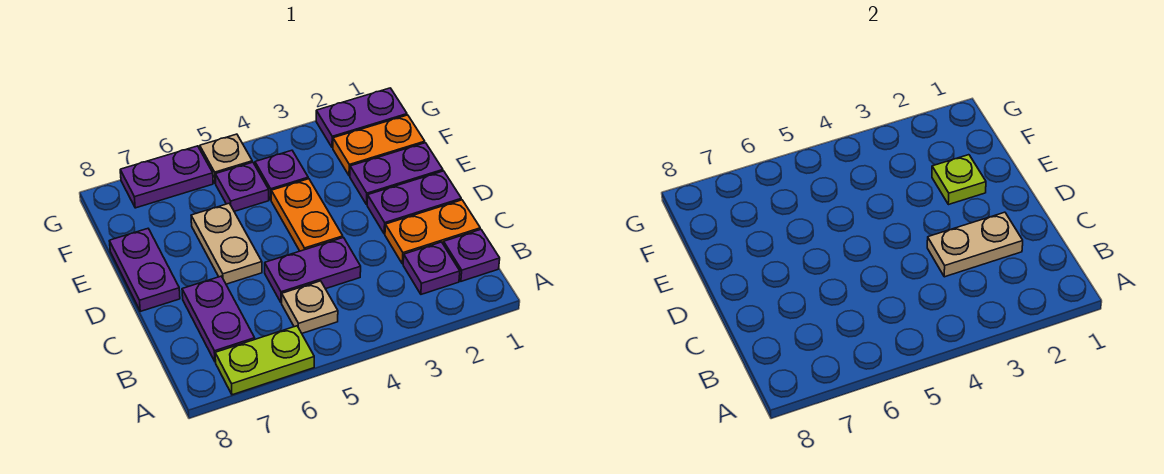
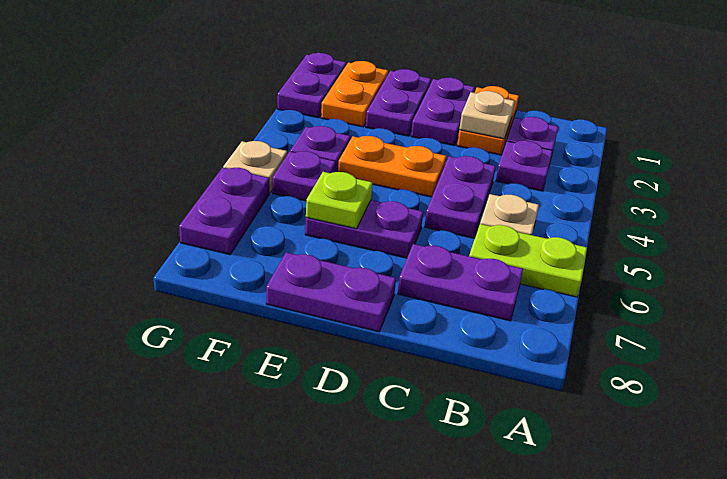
lime plate A6:A7 level 1 -> lime plate A6:B6 level 1
purple plate B1 level 1 -> purple plate B3 level 1
tan plate C2:C3 level 2 -> tan plate C2 level 2
tan plate D6:E6 level 1 -> purple plate D6:E6 level 1
lime plate E2 level 2 -> lime plate E6 level 2

